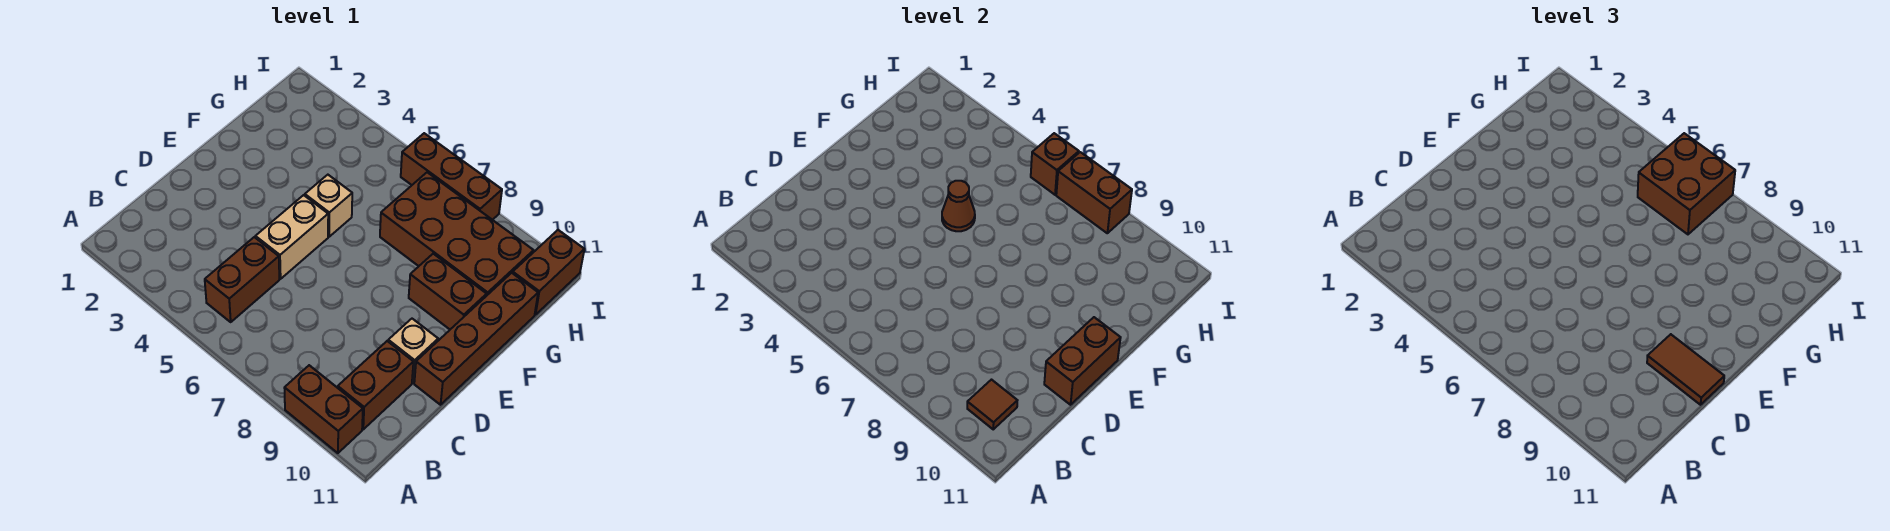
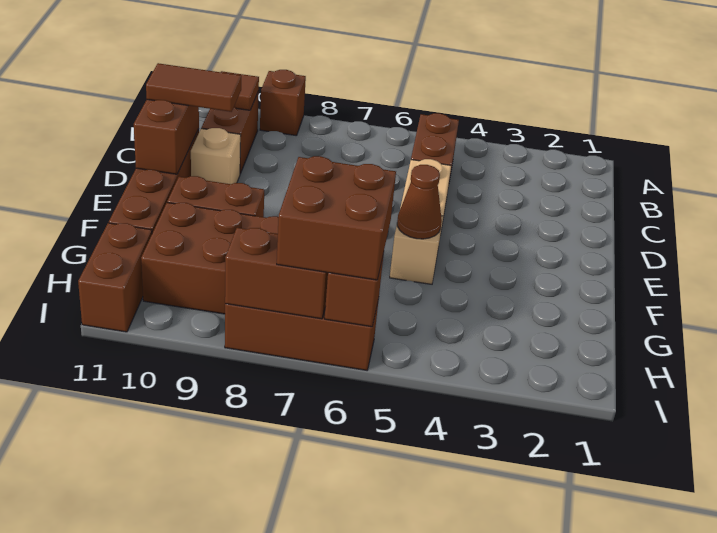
brown brick A9:A10 level 1 -> brown brick A9 level 1

